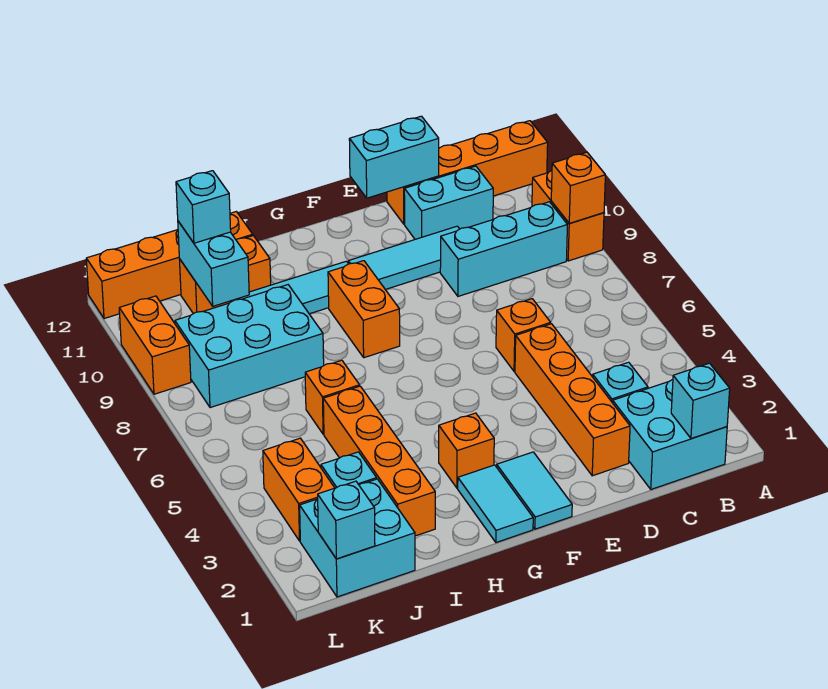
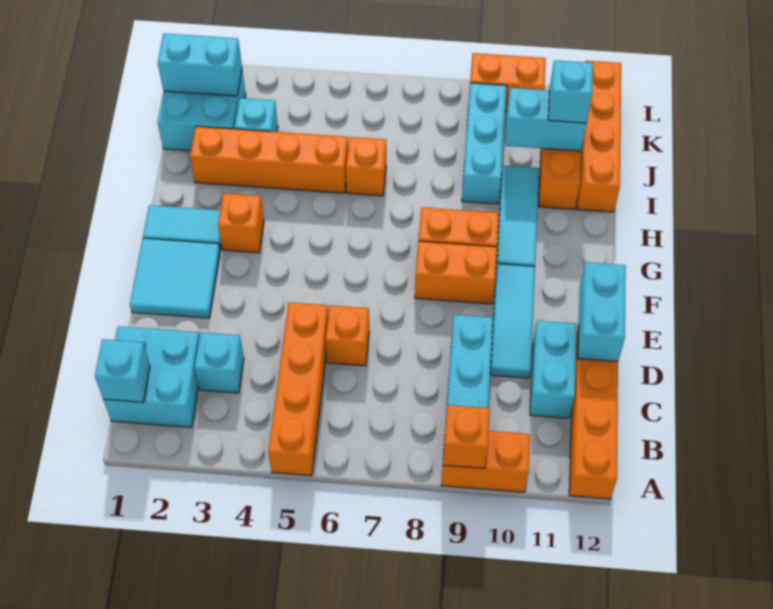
orange brick D2:D5 level 1 -> orange brick A5:D5 level 1
cyan tile F1:F2 level 1 -> cyan tile E1:F2 level 1
cyan brick I8:K9 level 1 -> cyan brick I9:K9 level 1
cyan brick K1 level 2 -> cyan brick K1:K2 level 2
orange brick K3:K4 level 1 -> orange brick F8:F9 level 1

